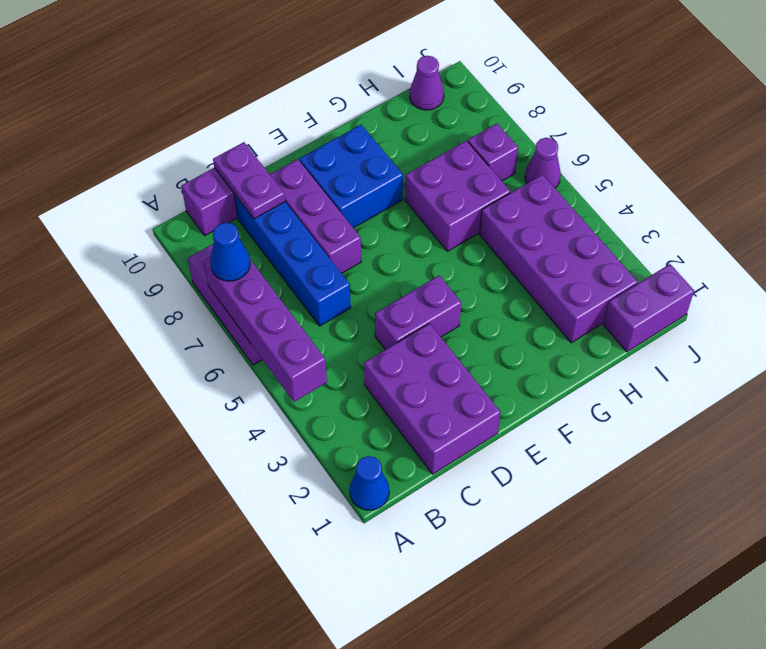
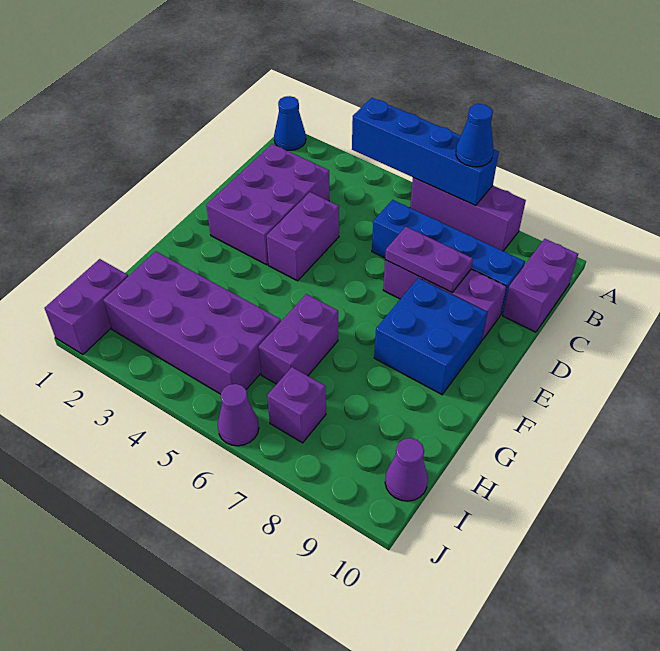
purple brick A4:A7 level 2 -> blue brick A4:A7 level 2
purple brick C1:D3 level 1 -> purple brick C2:E3 level 1
purple plate C9:C10 level 2 -> purple plate D7:D8 level 2
purple brick G6:H7 level 1 -> purple brick G6:H6 level 1

